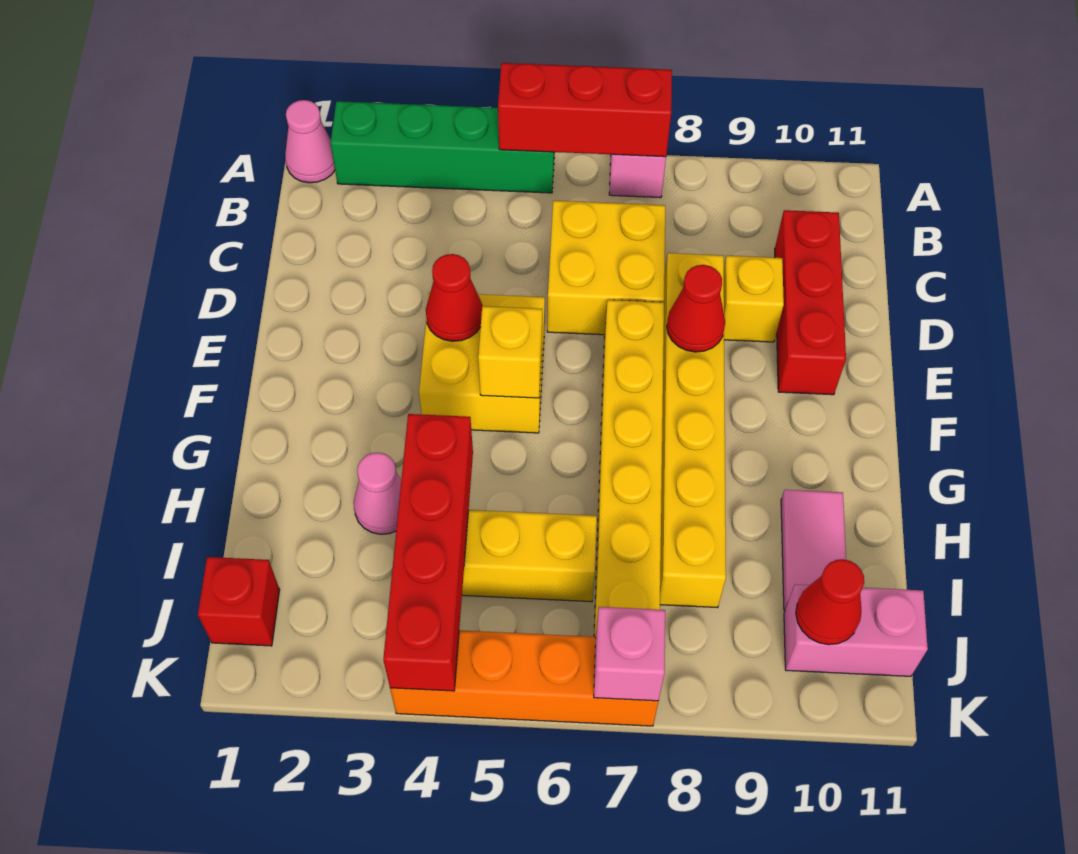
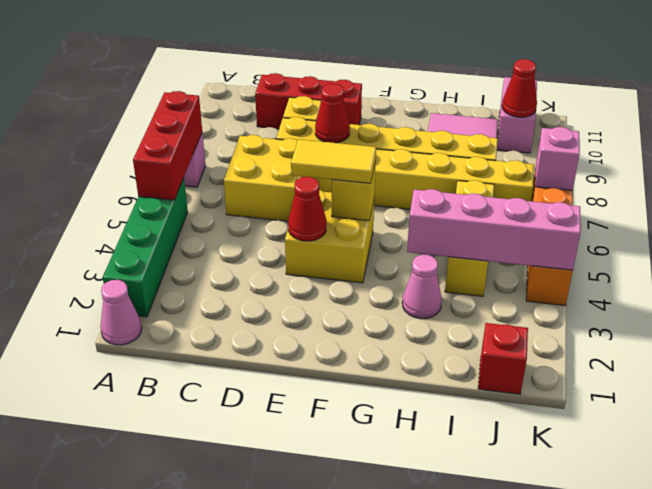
none -> yellow tile E5:F5 level 3
red brick H4:K4 level 2 -> pink brick H4:K4 level 2

